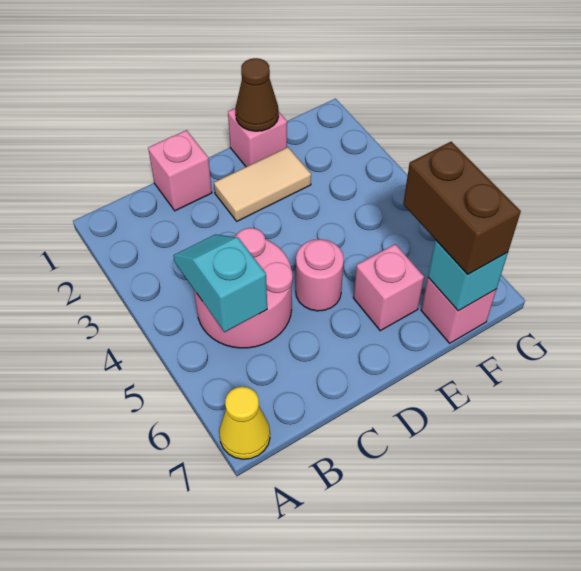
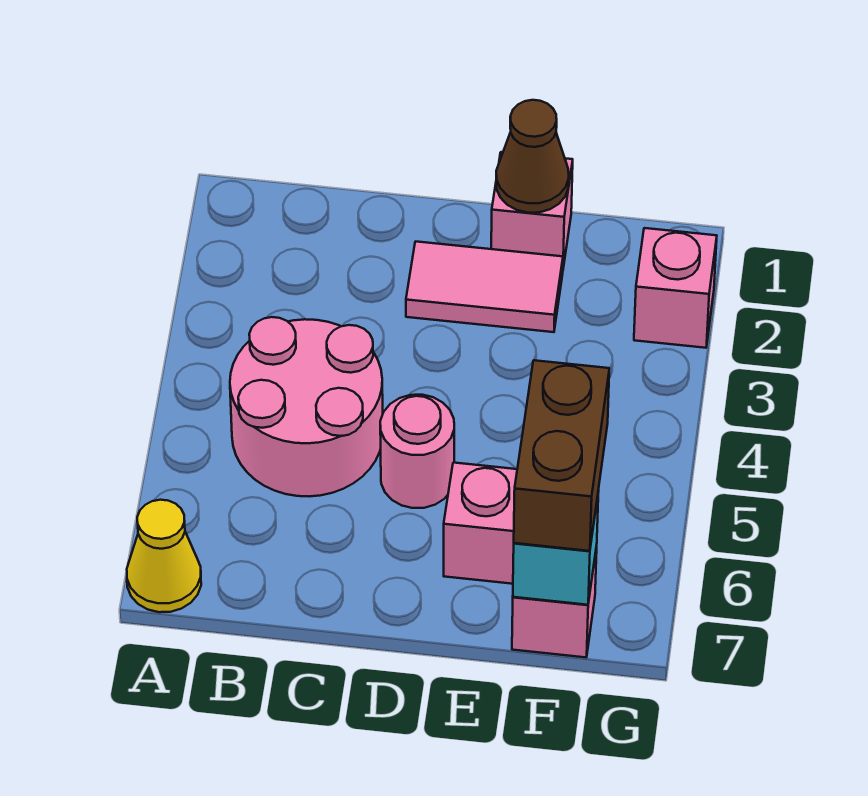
cyan slope B4:B5 level 2 top 5 -> none
pink brick C1 level 1 -> pink brick G2 level 1
tan tile D2:E2 level 1 -> pink tile D2:E2 level 1

